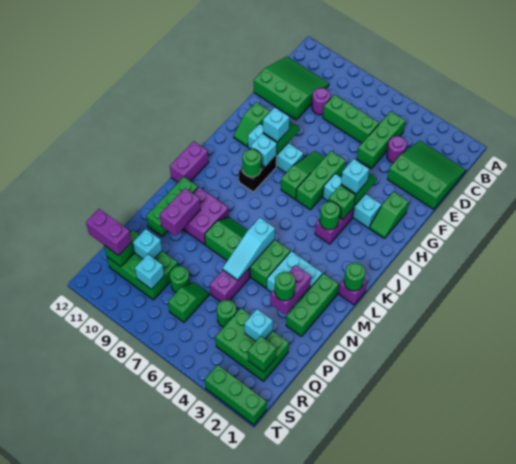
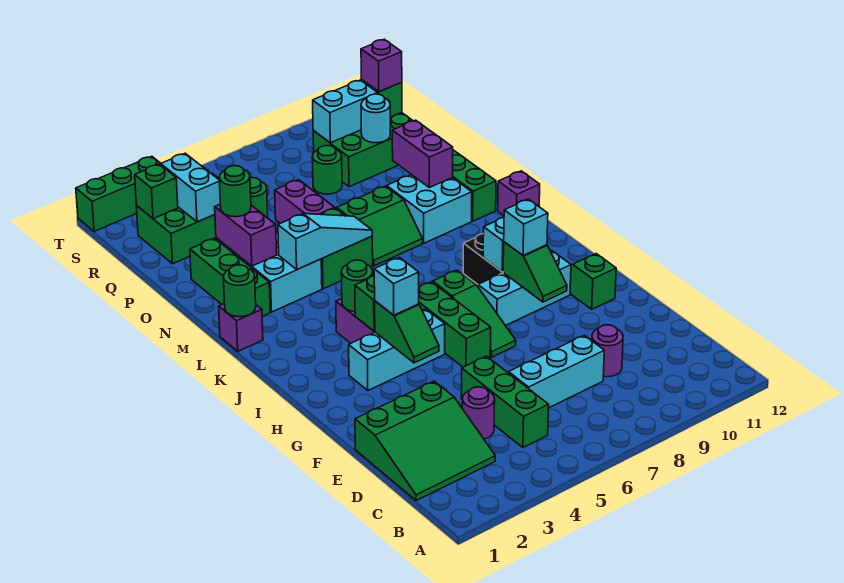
green slope C10:E12 level 1 top E -> none
green brick D6:D8 level 1 -> cyan brick D6:D8 level 1
green slope G2:H2 level 1 top G -> none
green round brick J9 level 2 -> none
purple brick K12:L12 level 1 -> purple brick L12 level 1
cyan slope M6:O6 level 2 top M -> cyan slope M4:M6 level 2 top 4
purple brick M9:N10 level 1 -> cyan brick M9:N10 level 1
cyan brick Q3 level 2 -> cyan brick Q3:R3 level 2
green slope Q7:R7 level 1 top R -> none
cyan brick Q10 level 2 -> cyan round brick Q10 level 2
cyan brick R9 level 2 -> cyan brick R9:R10 level 2
purple brick R11:R12 level 3 -> purple brick R11 level 3

